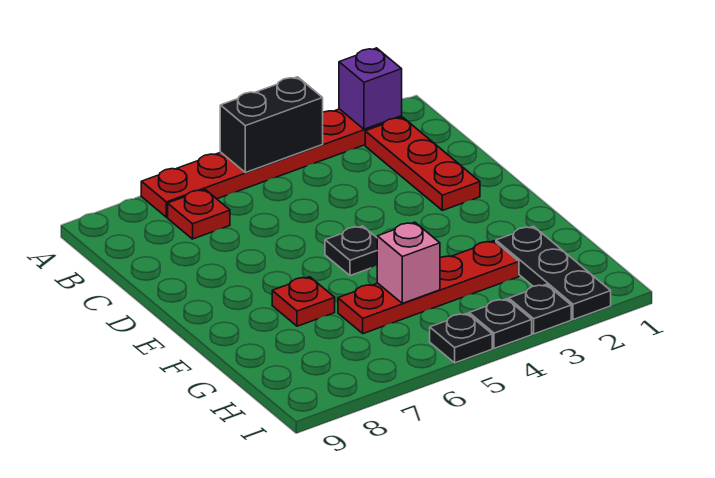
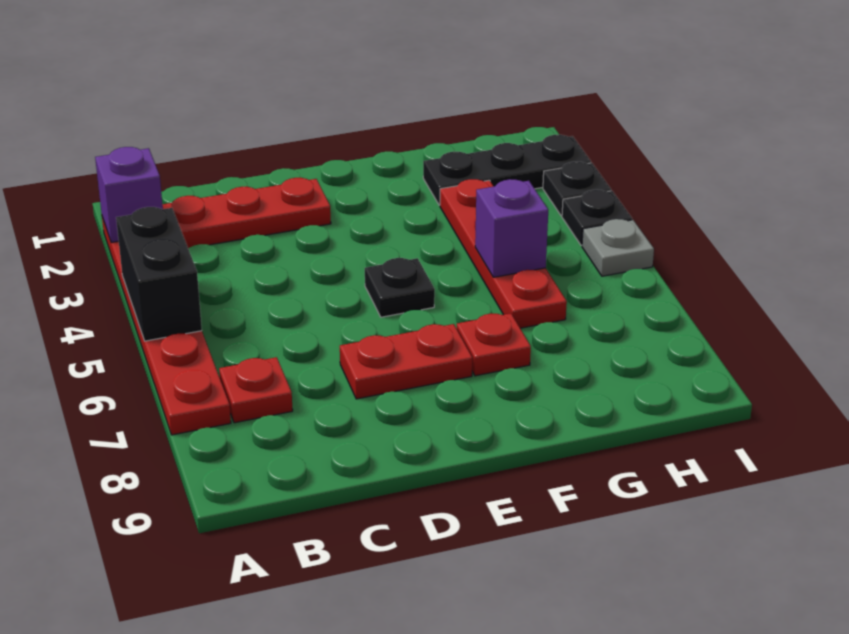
none -> red plate D7:E7 level 1
pink brick G5 level 2 -> purple brick G5 level 2
black plate I5 level 1 -> grey plate I5 level 1

